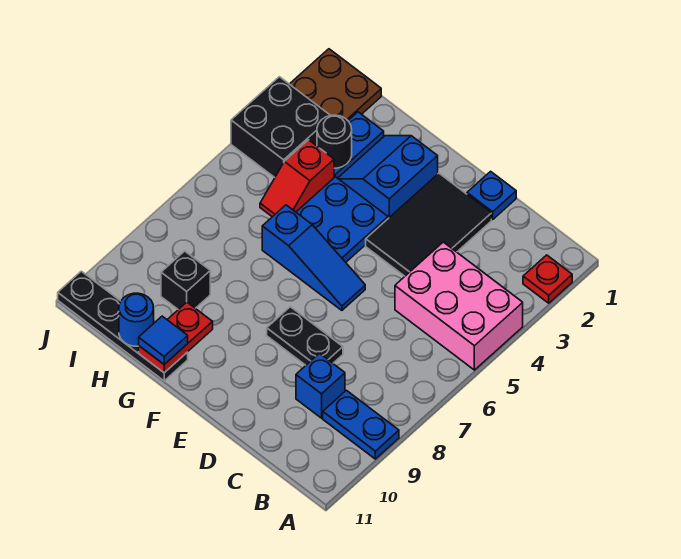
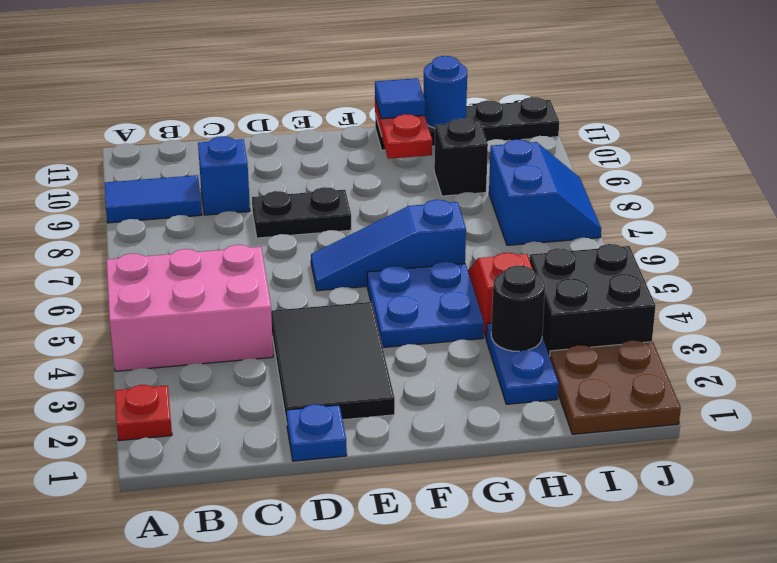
blue plate A9:B9 level 1 -> blue tile A9:B9 level 1
blue slope F2:G3 level 1 top F -> blue slope I7:J8 level 1 top I

